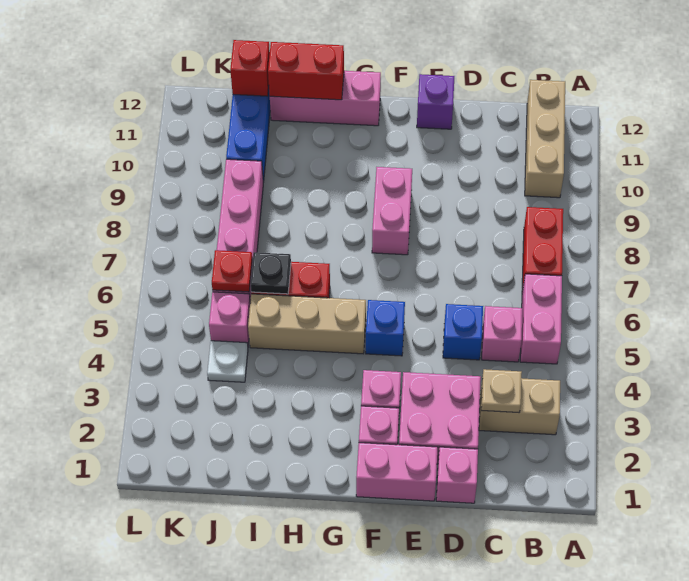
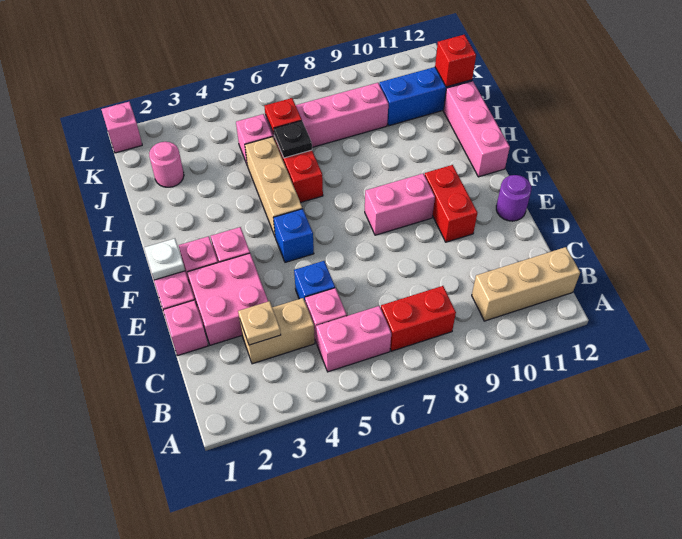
tan brick B3:C3 level 1 -> tan brick C3:C4 level 1
purple brick E12 level 1 -> purple round brick E12 level 1
red brick H12:I12 level 2 -> red brick E10:F10 level 1
none -> pink round brick J2 level 1
white plate J4 level 1 -> white plate F1 level 2
none -> pink brick L1 level 1

